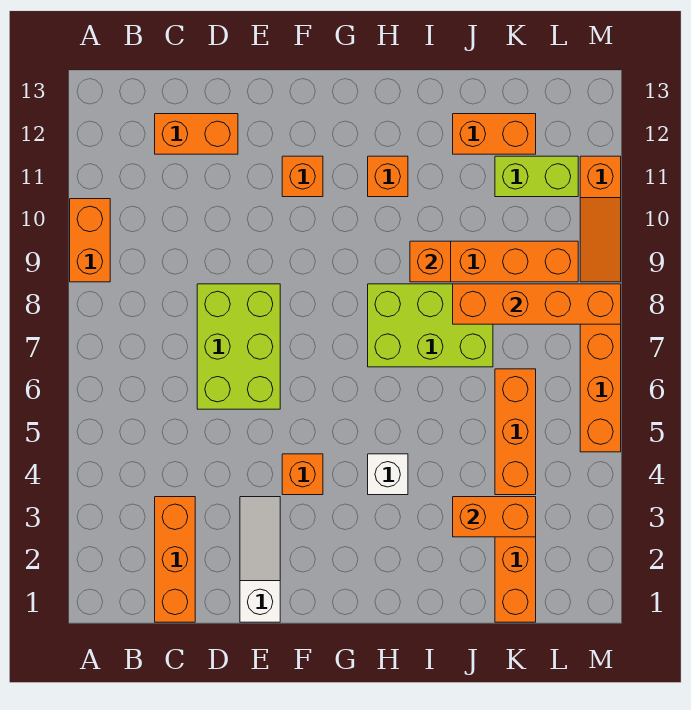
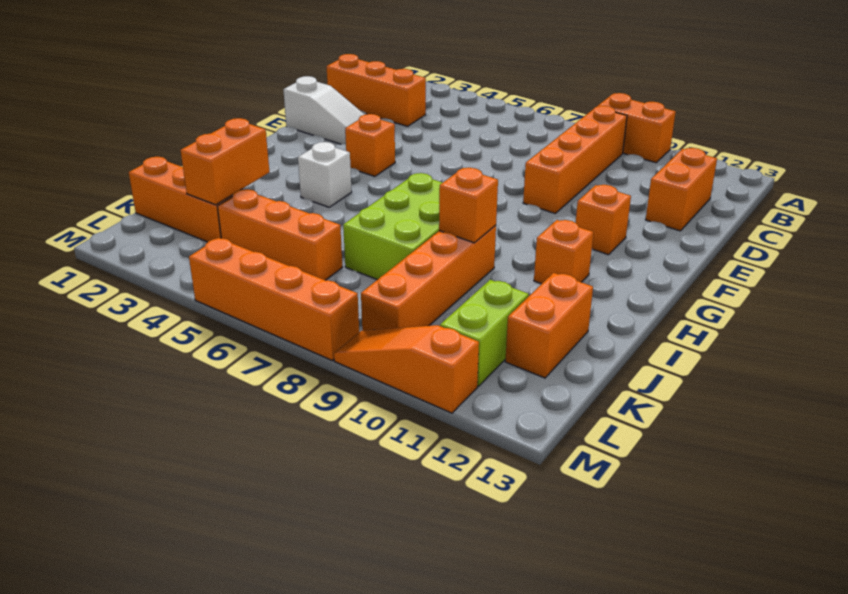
lime brick D6:E8 level 1 -> none
orange brick J8:M8 level 2 -> orange brick B9:E9 level 1

